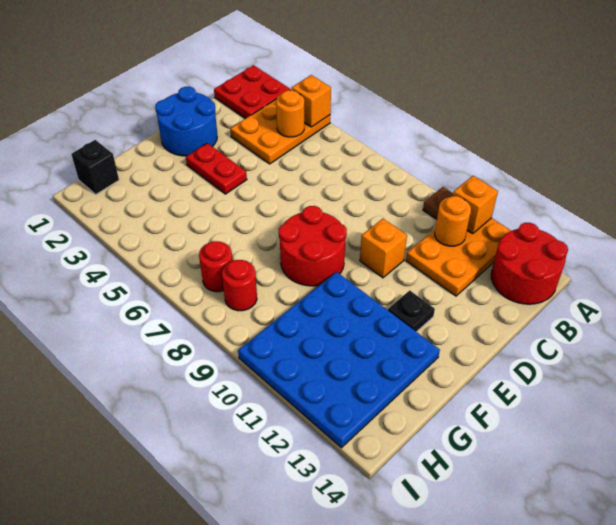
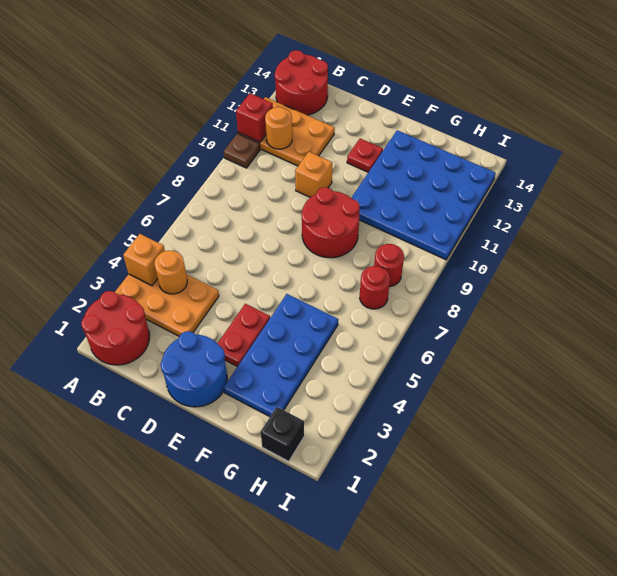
red plate A1:B2 level 1 -> red round brick A1:B2 level 1
orange brick A11 level 2 -> red brick A11 level 2
black plate E12 level 1 -> red plate E12 level 1
none -> blue plate F2:G5 level 1

